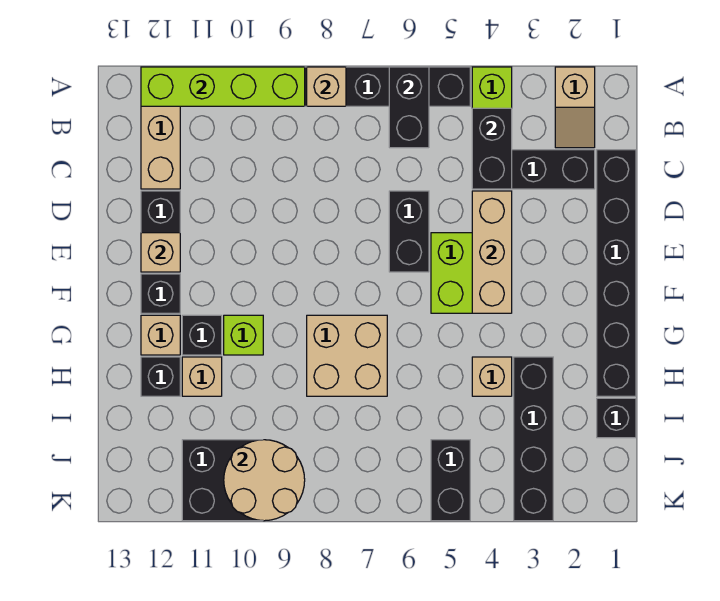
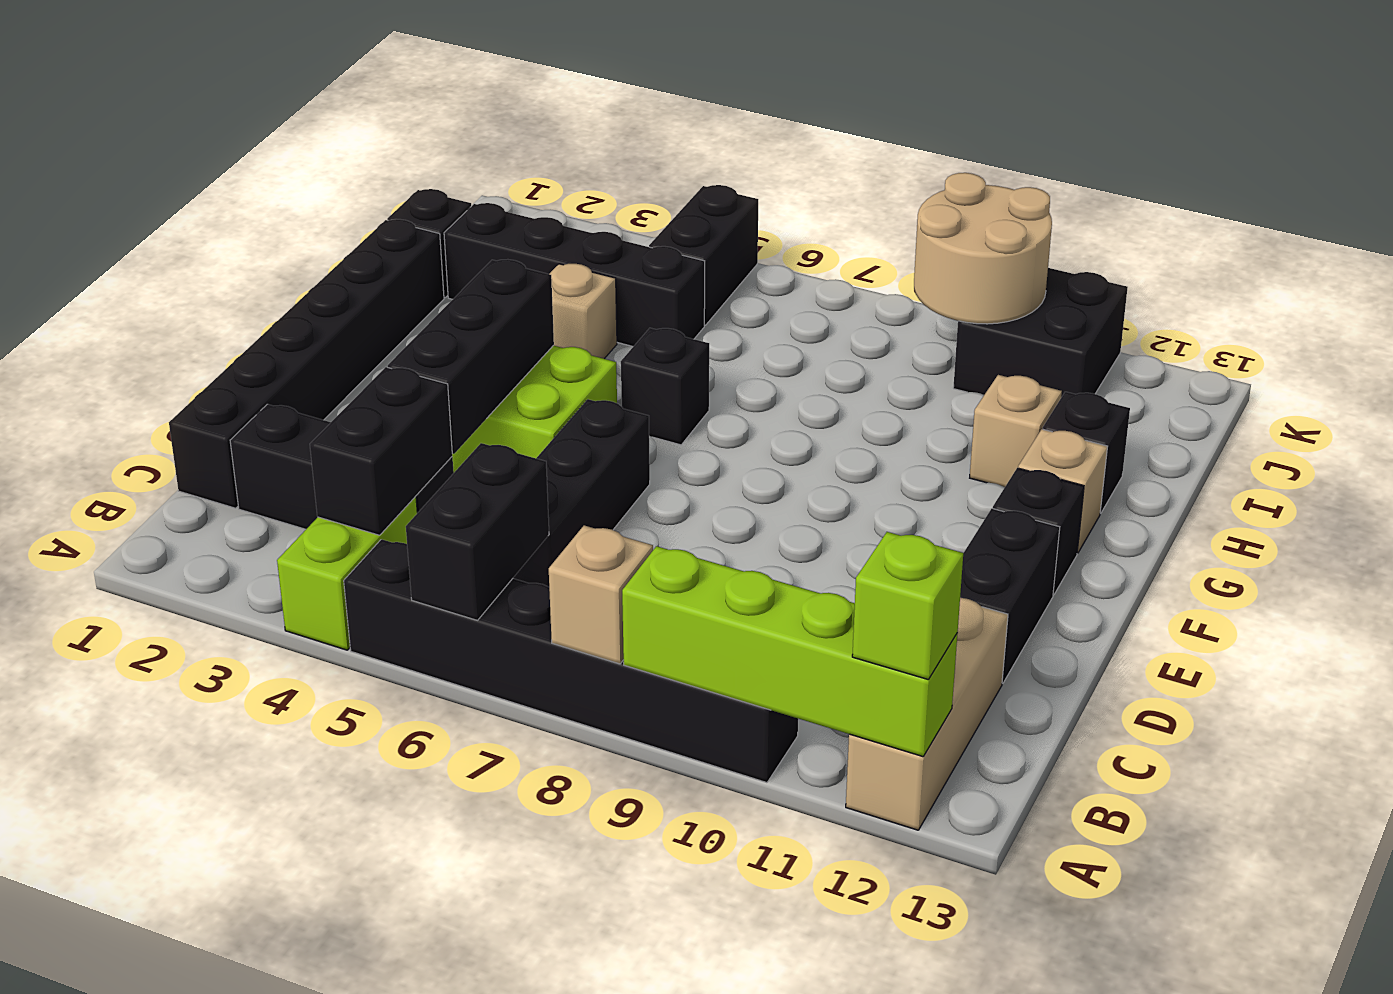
tan slope A2:B2 level 1 top A -> none
tan brick D4:F4 level 2 -> black brick D4:F4 level 2
black brick D6:E6 level 1 -> black brick C6:E6 level 1
tan brick E12 level 2 -> none
tan brick G7:H8 level 1 -> none
lime brick G10 level 1 -> lime brick A12 level 3
black brick G11 level 1 -> black brick G6 level 1
black brick H3:K3 level 1 -> black brick I2:I5 level 1

